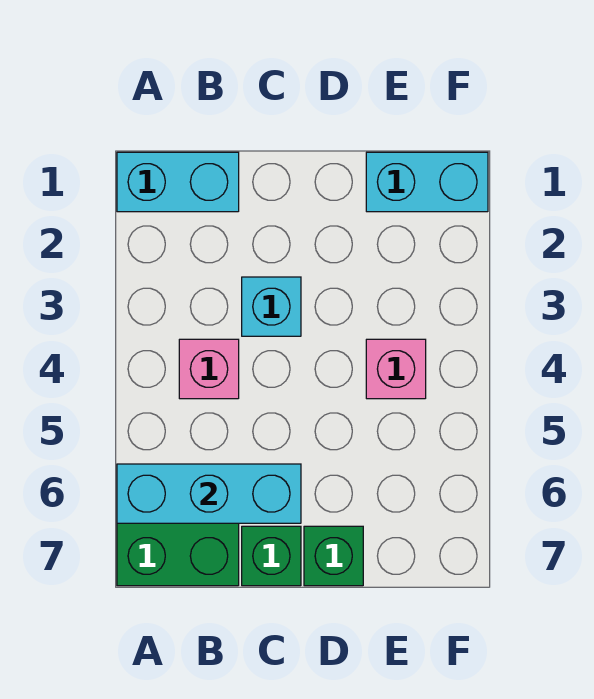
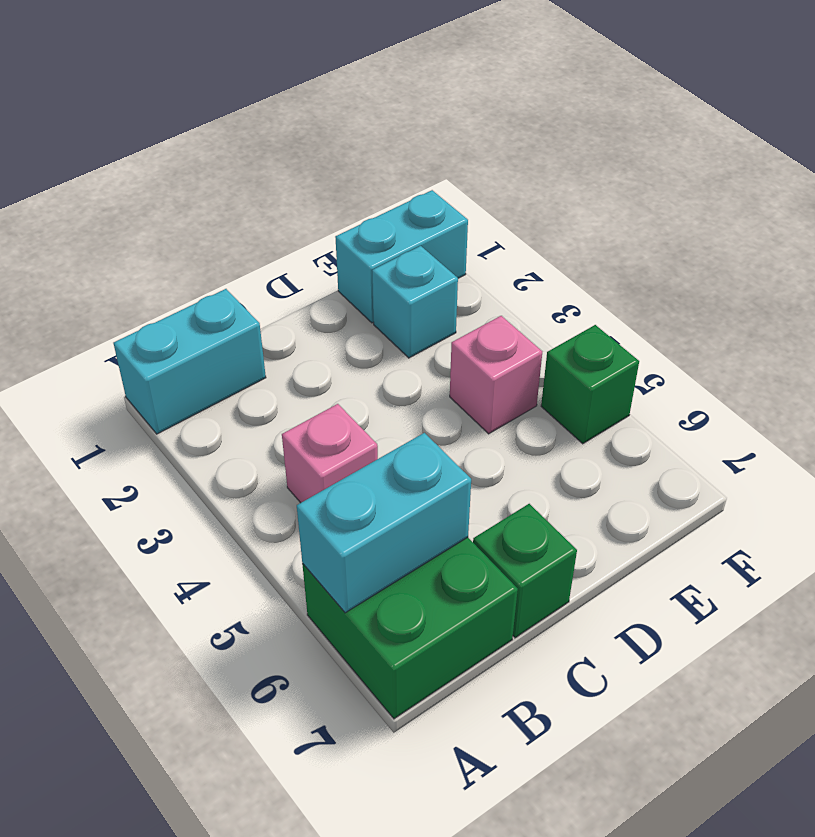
cyan brick A6:C6 level 2 -> cyan brick A6:B6 level 2
cyan brick C3 level 1 -> cyan brick E2 level 1
green brick D7 level 1 -> green brick F5 level 1

